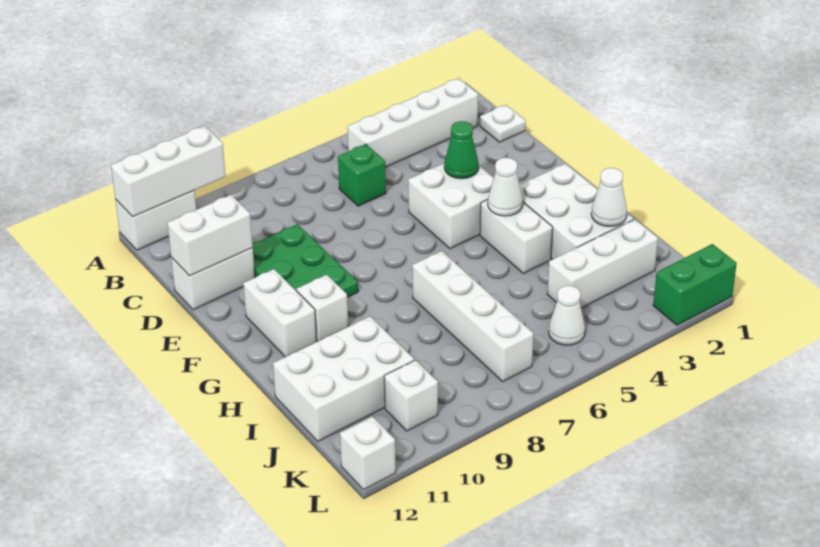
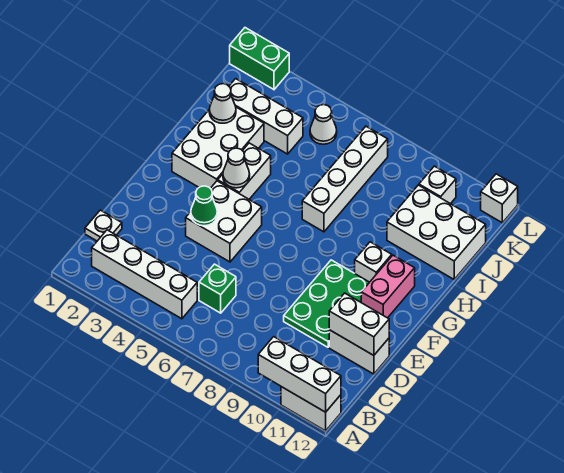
white brick F11:G11 level 1 -> pink brick F11:G11 level 1

